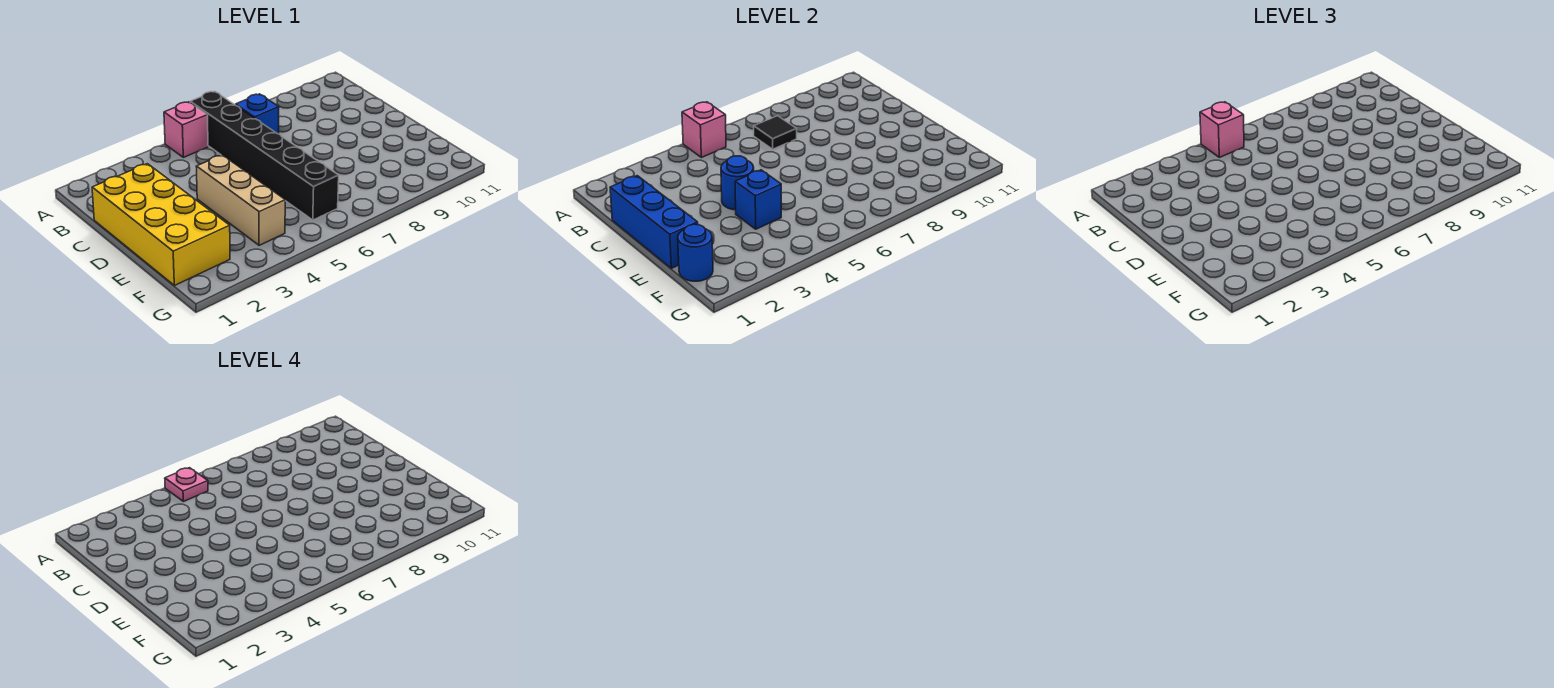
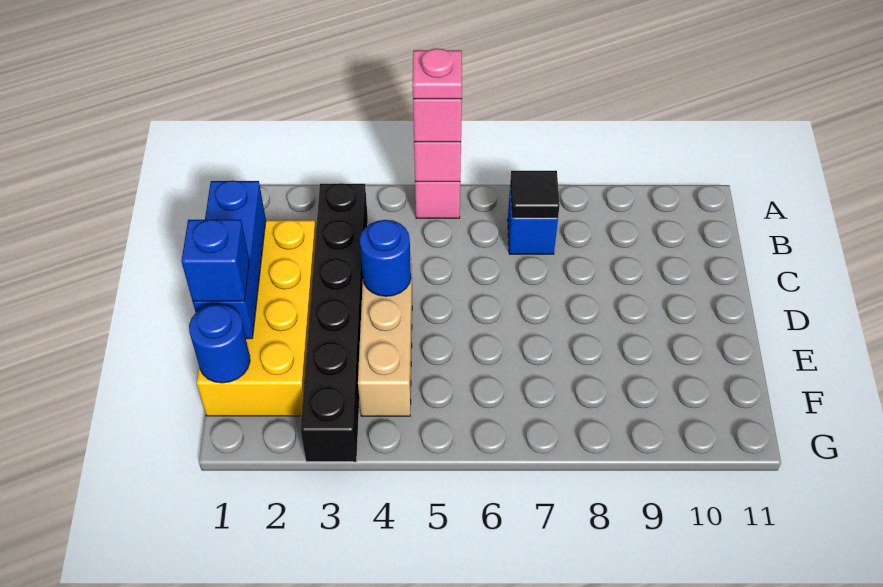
black brick A6:F6 level 1 -> black brick B3:G3 level 1
blue brick E4 level 2 -> blue brick E1 level 3

